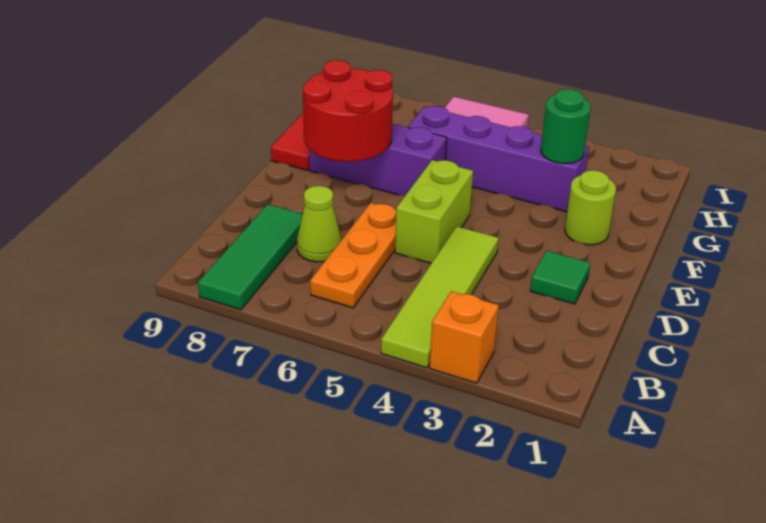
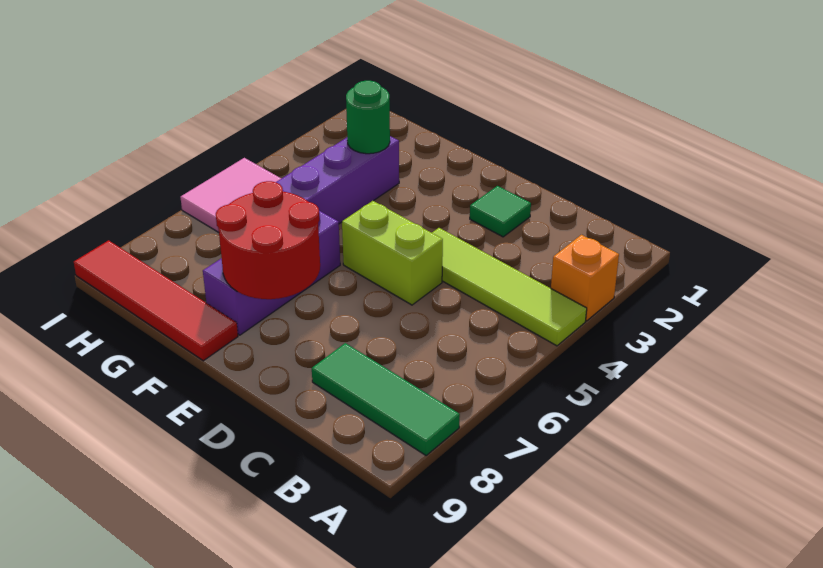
orange plate B6:D6 level 1 -> none
lime cone C7 level 1 -> none
lime round brick F2 level 1 -> none

